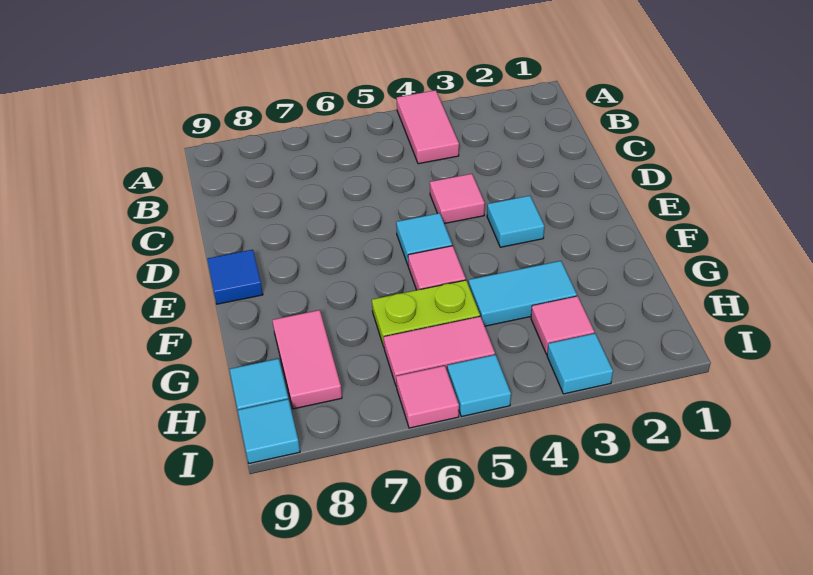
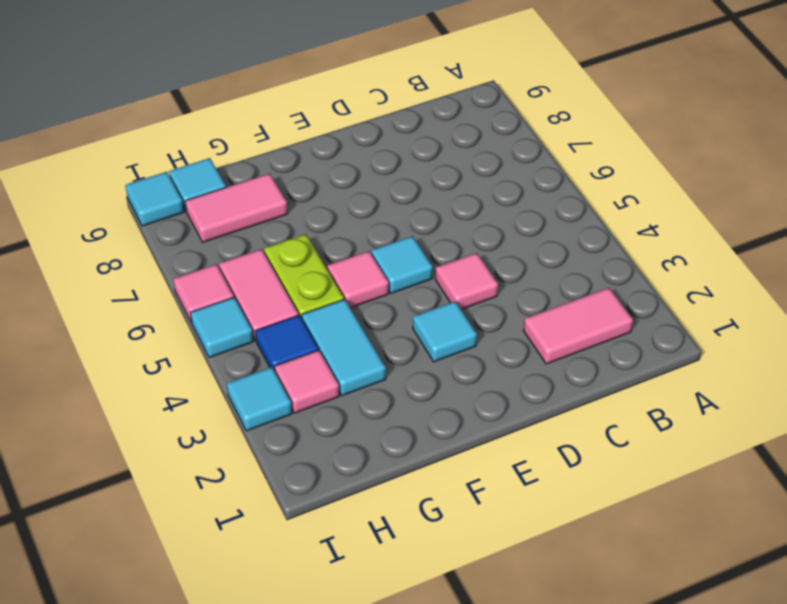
pink tile A4:B4 level 1 -> pink tile B2:C2 level 1
blue tile E9 level 1 -> blue tile H4 level 1

